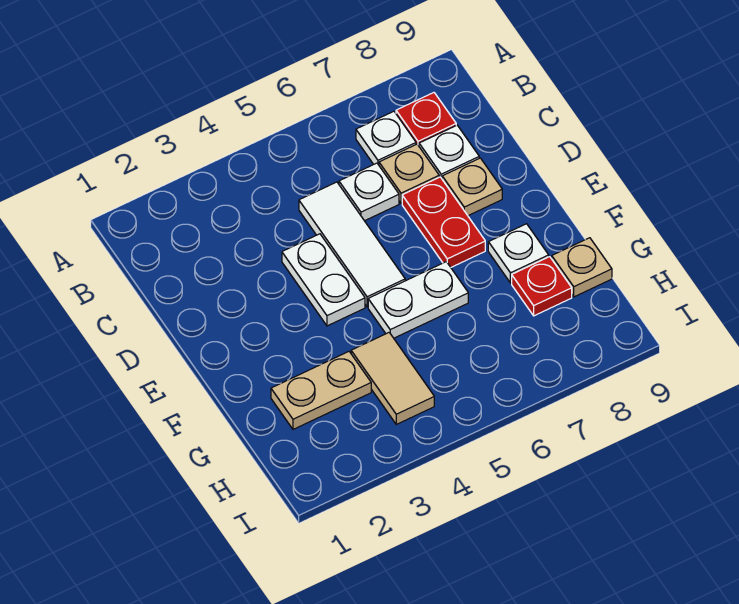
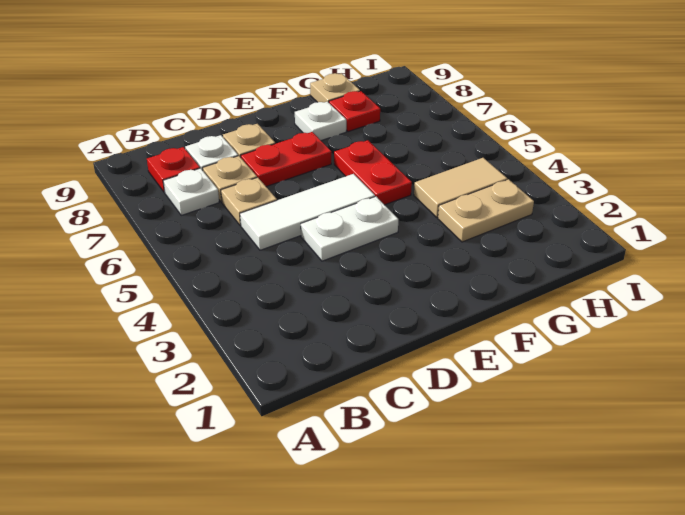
white plate C6 level 1 -> tan plate C6 level 1
white plate F5:F6 level 1 -> red plate F5:F6 level 1
tan plate G2:G3 level 1 -> tan plate G3:H3 level 1

